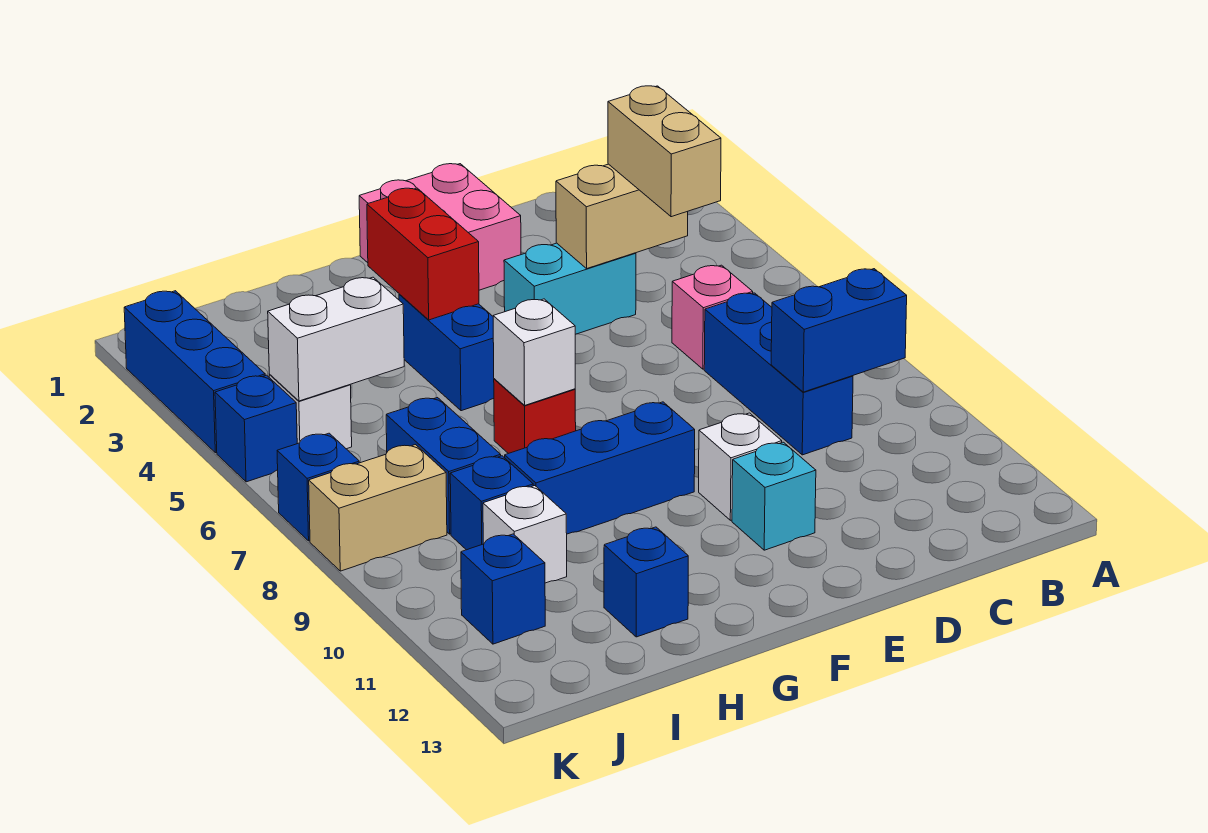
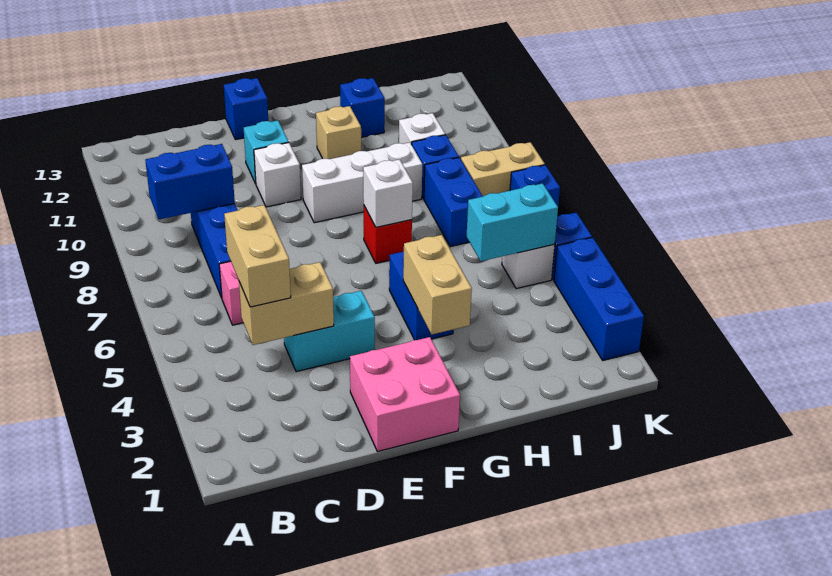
blue brick F9:H9 level 1 -> white brick F9:H9 level 1
red brick G3:G4 level 2 -> tan brick G3:G4 level 2
none -> tan brick G11 level 1
white brick I5:J5 level 2 -> cyan brick I5:J5 level 2
blue brick J11 level 1 -> blue brick E13 level 1

